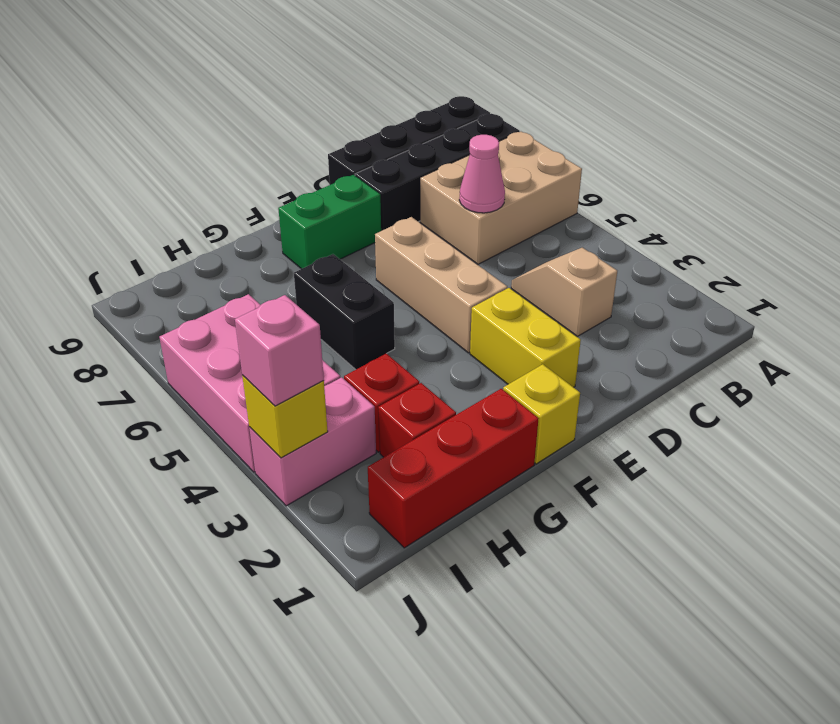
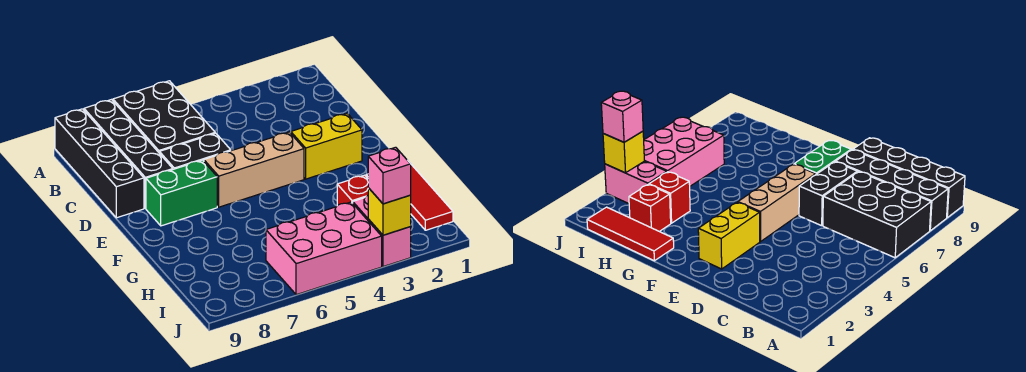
tan brick A6:C7 level 1 -> black brick A6:C7 level 1
tan slope C3:C4 level 1 top 3 -> none
pink cone C6 level 2 -> none
green brick E8:F8 level 1 -> green brick E7:E8 level 1
yellow brick F1 level 1 -> none
red brick G1:I1 level 1 -> red tile G1:I1 level 1
black brick G5:G6 level 1 -> black brick D6:D7 level 1

